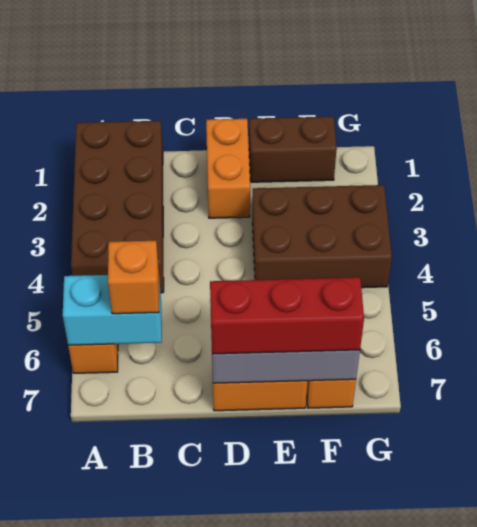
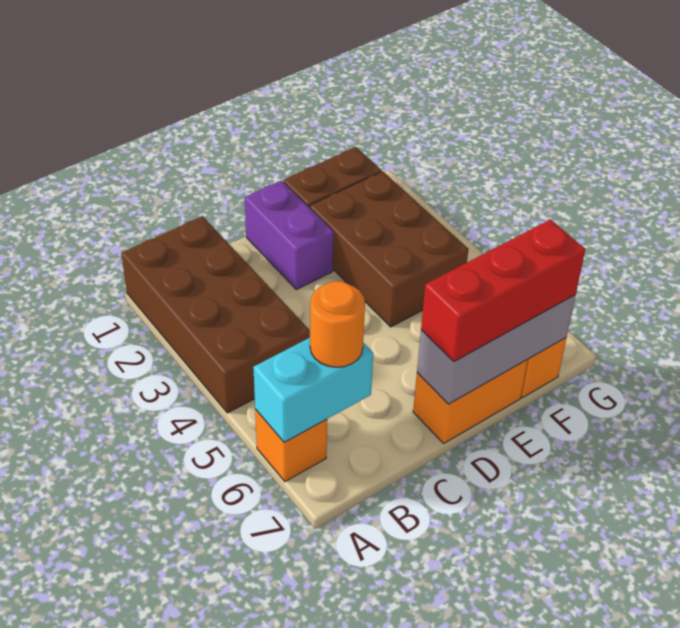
orange brick B6 level 3 -> orange round brick B6 level 3
orange brick D1:D2 level 1 -> purple brick D1:D2 level 1
brown brick E3:G4 level 1 -> brown brick E2:F4 level 1

